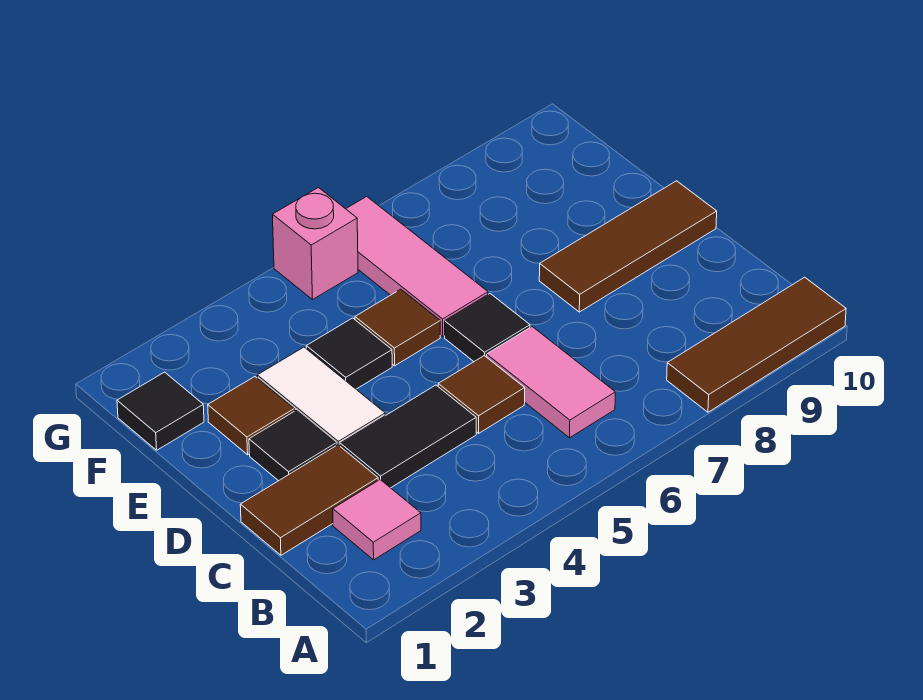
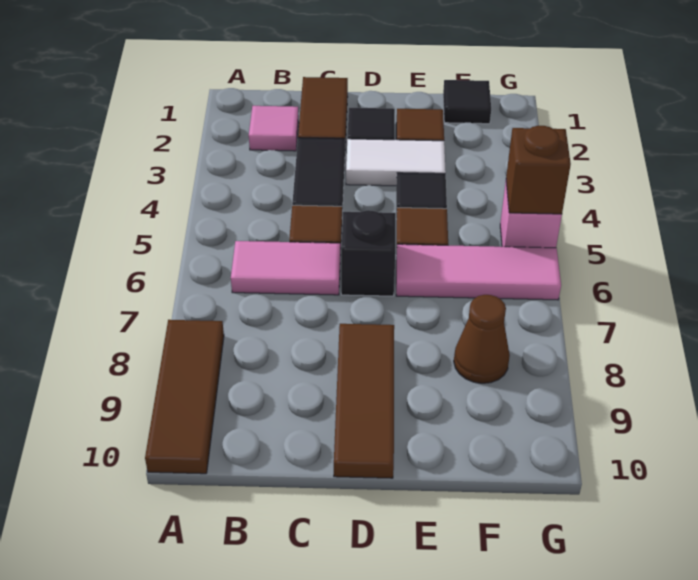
black tile D6 level 1 -> black brick D6 level 1
none -> brown cone F8 level 1
none -> brown brick G5 level 2

